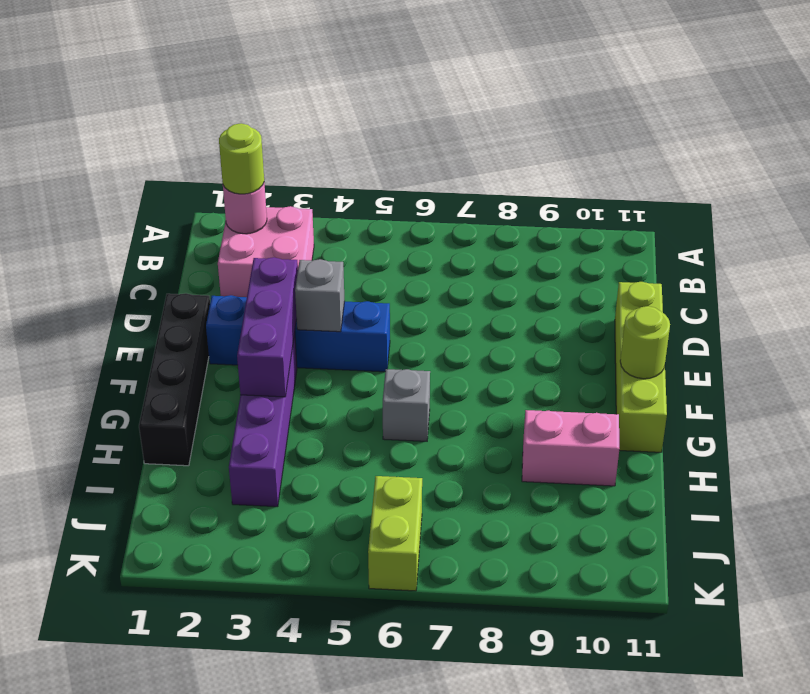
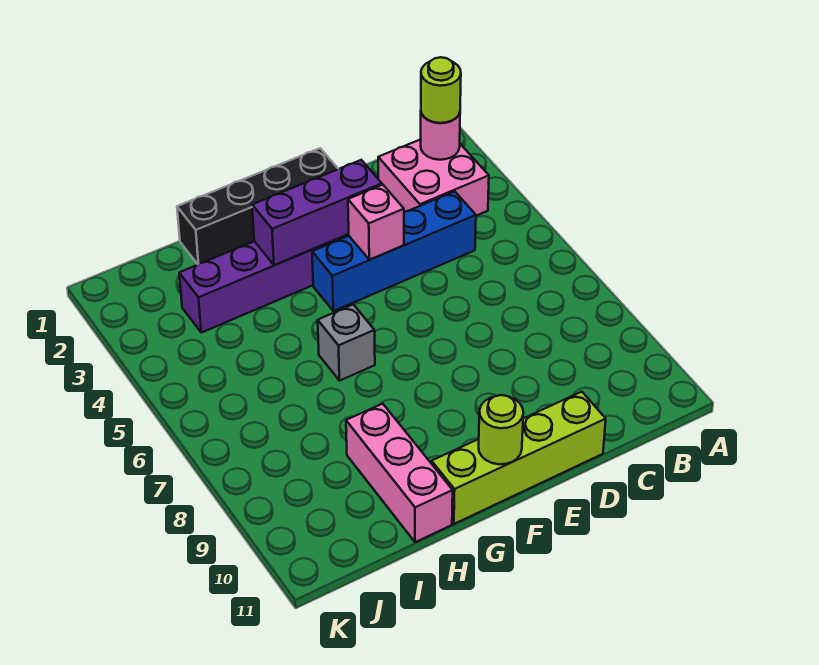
blue brick E2:E5 level 1 -> blue brick C4:F4 level 1
grey brick E4 level 2 -> pink brick E4 level 2
pink brick H9:H10 level 1 -> pink brick H9:H11 level 1
lime brick J6:K6 level 1 -> none

